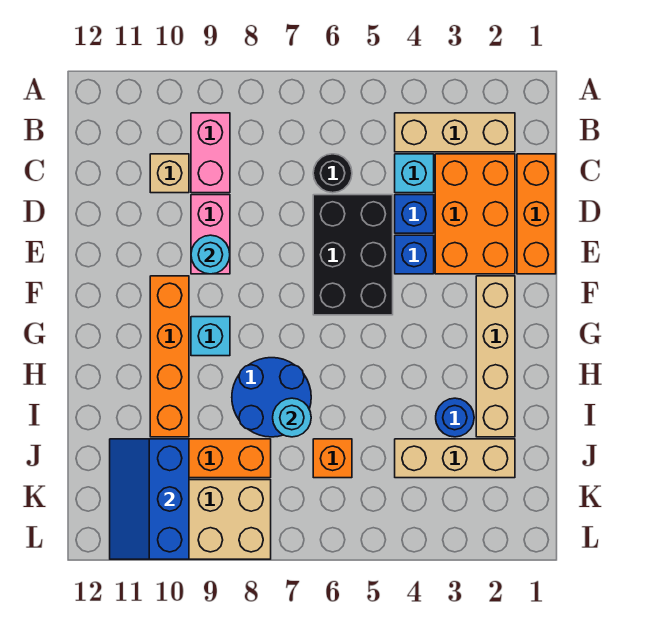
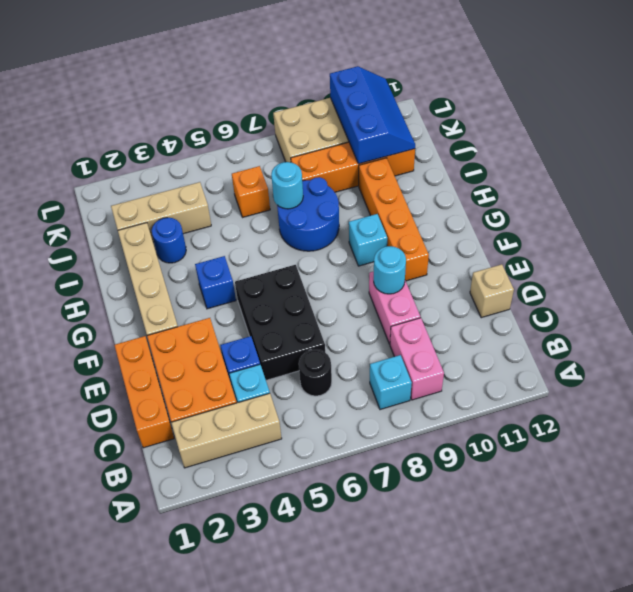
none -> cyan brick B8 level 1
tan brick C10 level 1 -> tan brick D12 level 1
blue brick E4 level 1 -> blue brick G4 level 1

